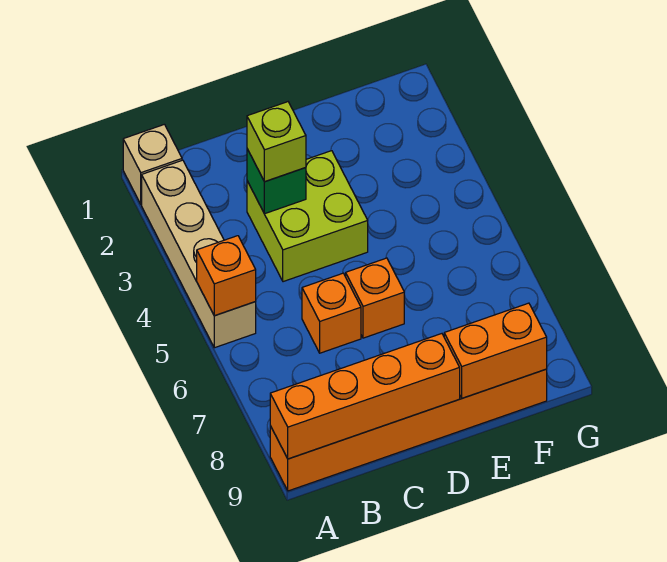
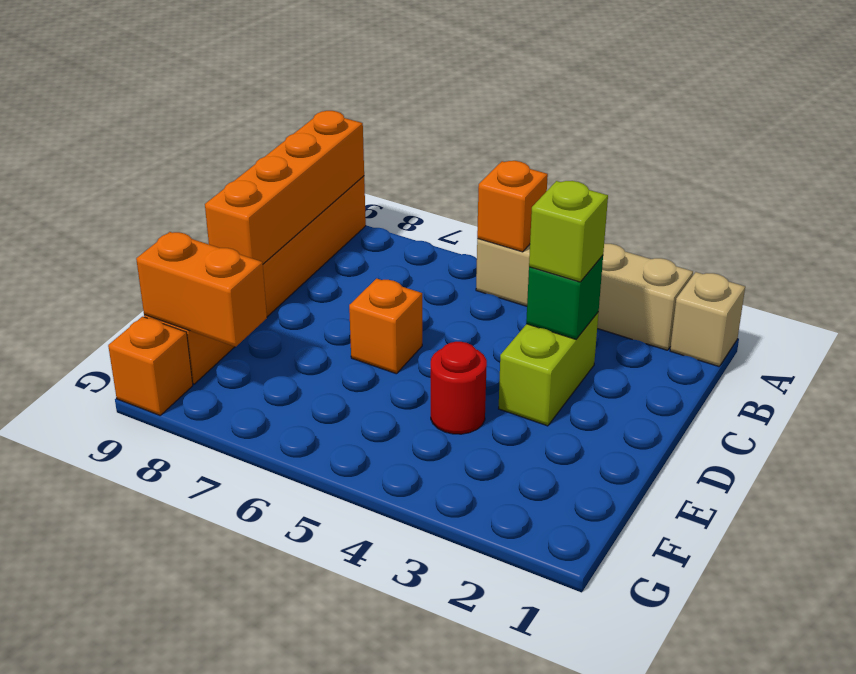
lime brick C3:D4 level 1 -> lime brick C3:D3 level 1
orange brick C6 level 1 -> orange brick G9 level 1
none -> red round brick E4 level 1
orange brick E9:F9 level 2 -> orange brick F8:F9 level 2

